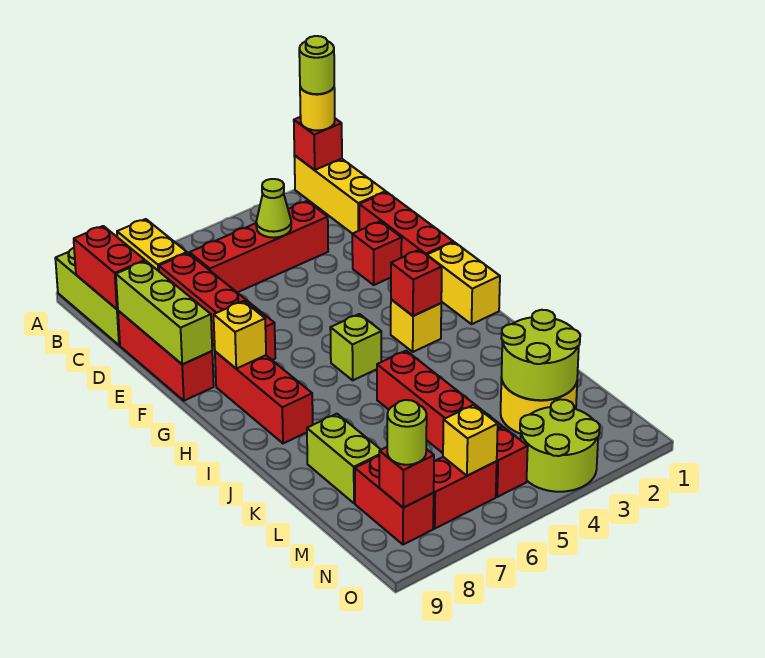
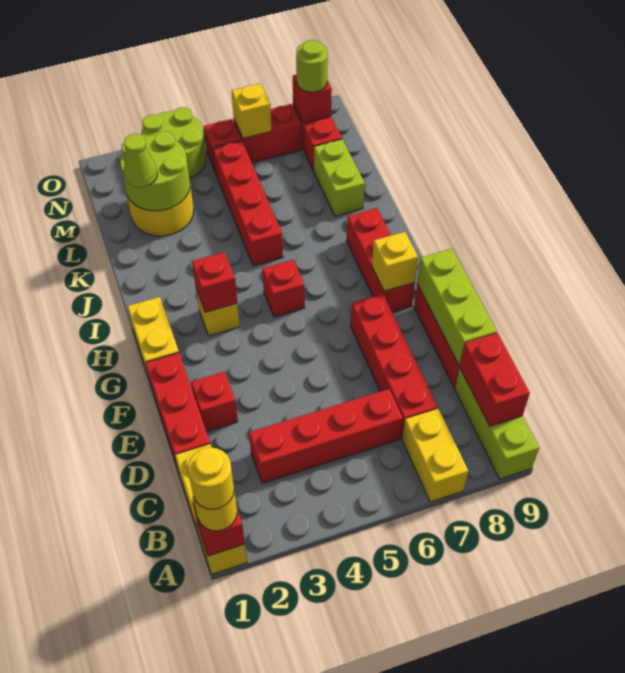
lime round brick A1 level 4 -> yellow round brick A1 level 4
lime cone C4 level 2 -> lime cone L2 level 3
lime brick H5 level 1 -> red brick H5 level 1

